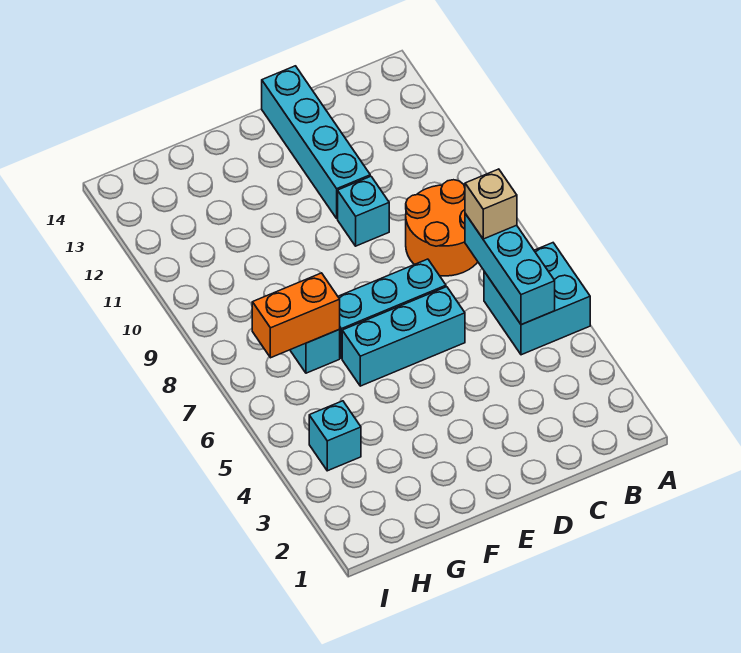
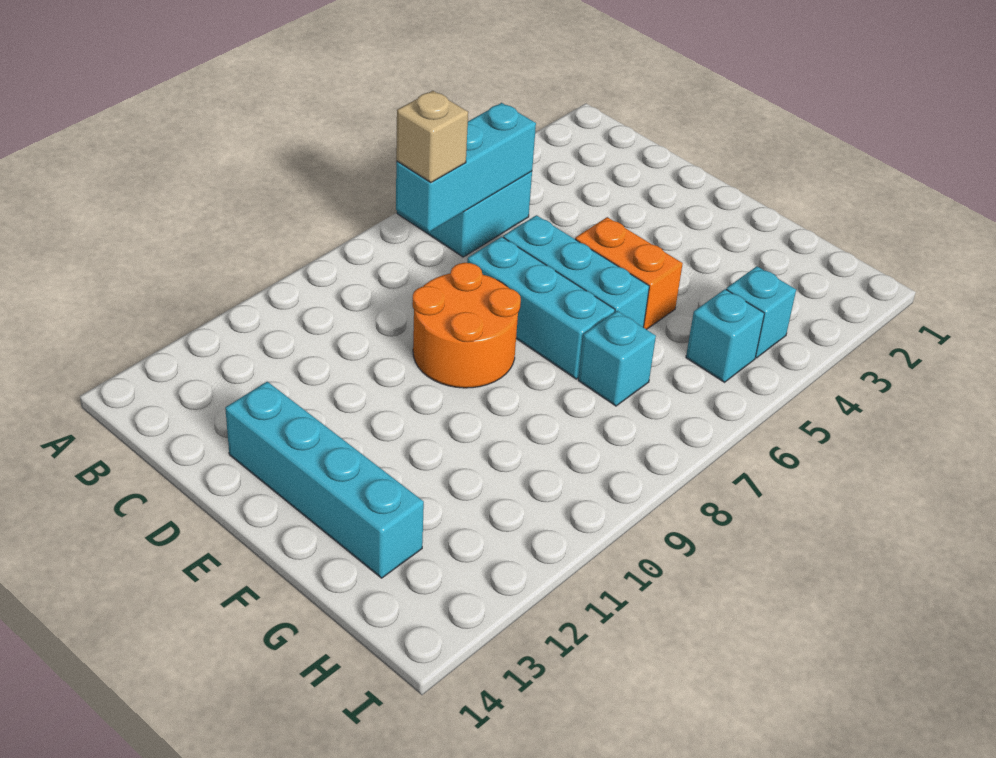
orange round brick B8:C9 level 1 -> orange round brick D8:E9 level 1
cyan brick D10 level 1 -> cyan brick H5 level 1
cyan brick D11:D14 level 1 -> cyan brick D13:G13 level 1
orange brick G7:H7 level 2 -> orange brick E5:F5 level 1

